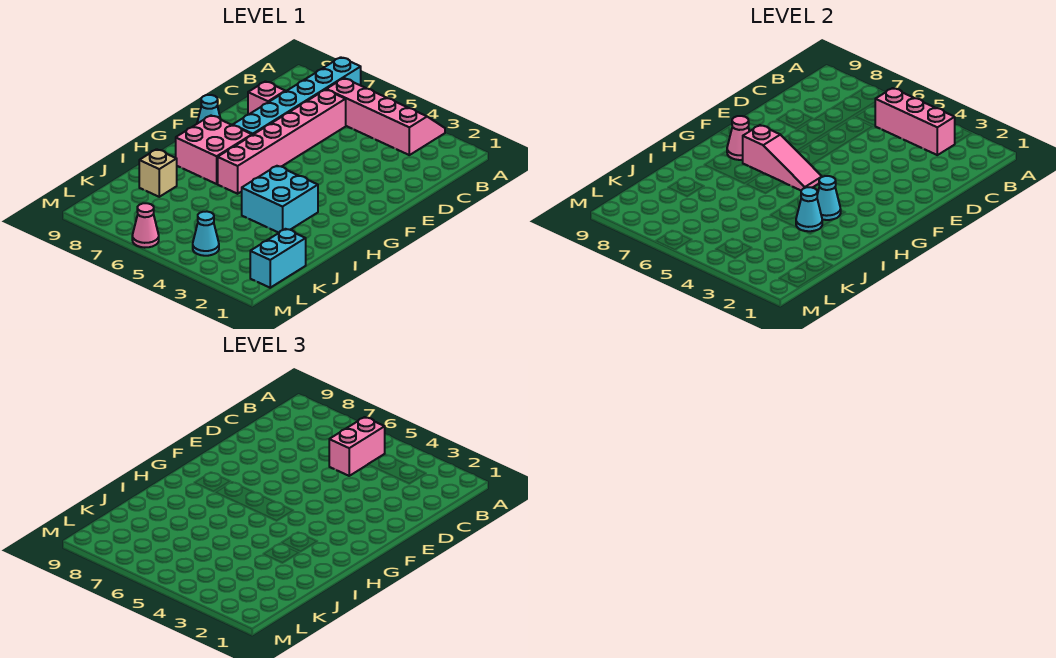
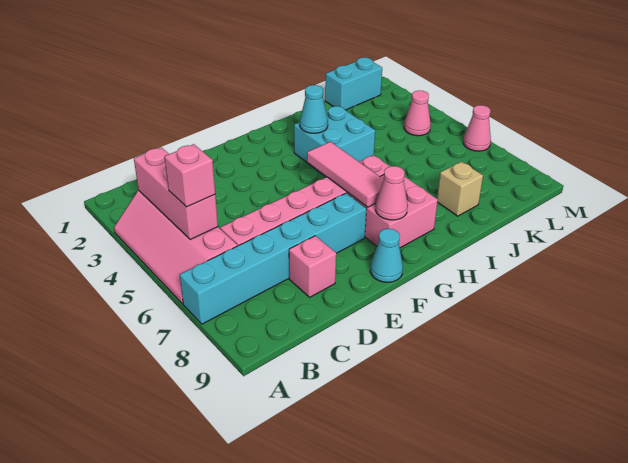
pink brick B5:C5 level 3 -> pink brick B5 level 3
pink slope G5:G7 level 2 top 7 -> pink tile G5:G7 level 2
cyan cone I3 level 2 -> none
cyan cone L4 level 1 -> pink cone L4 level 1

